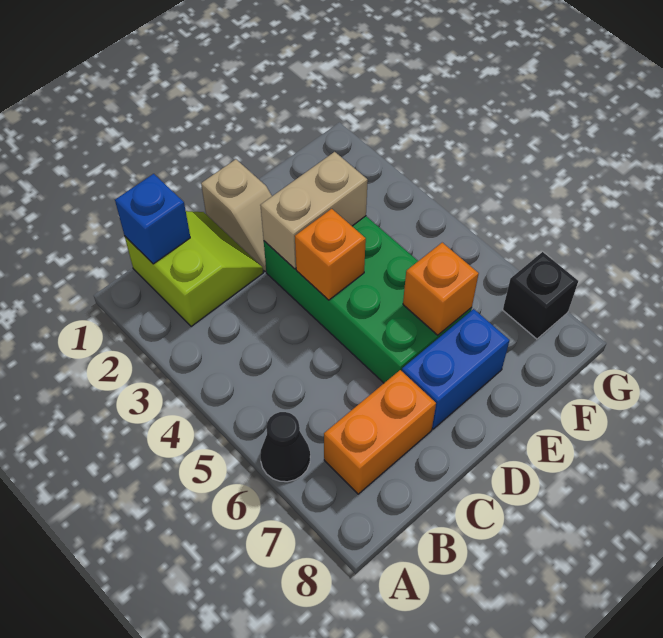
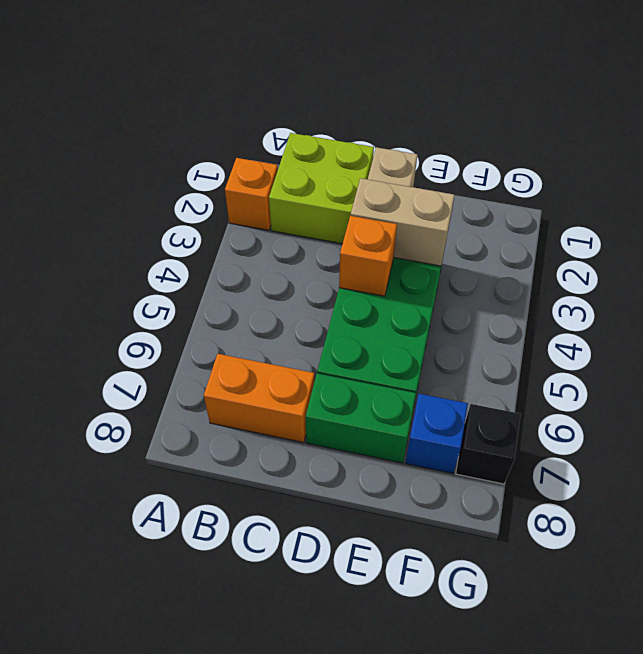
black cone A6 level 1 -> none
lime slope B1:C2 level 1 top B -> lime brick B1:C2 level 1
blue brick B1 level 2 -> blue brick F7 level 1
blue brick D7:E7 level 1 -> green brick D7:E7 level 1
orange brick E6 level 2 -> orange brick A2 level 1

